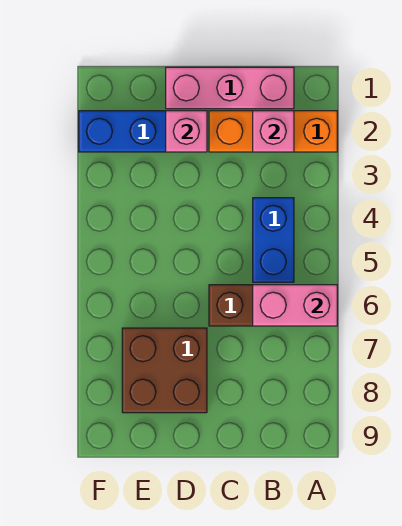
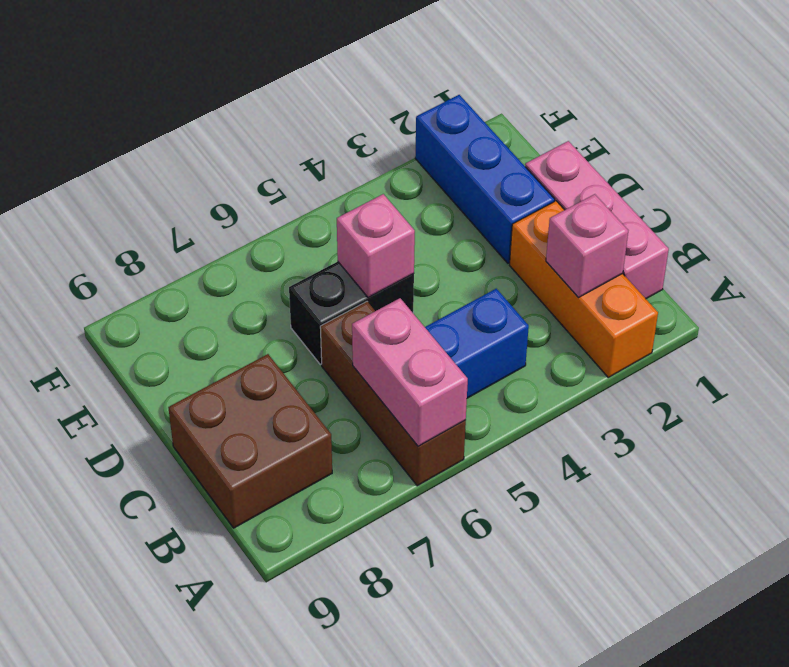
pink brick D2 level 2 -> pink brick D5 level 2
none -> black brick D5:D6 level 1
brown brick D7:E8 level 1 -> brown brick B8:C9 level 1

